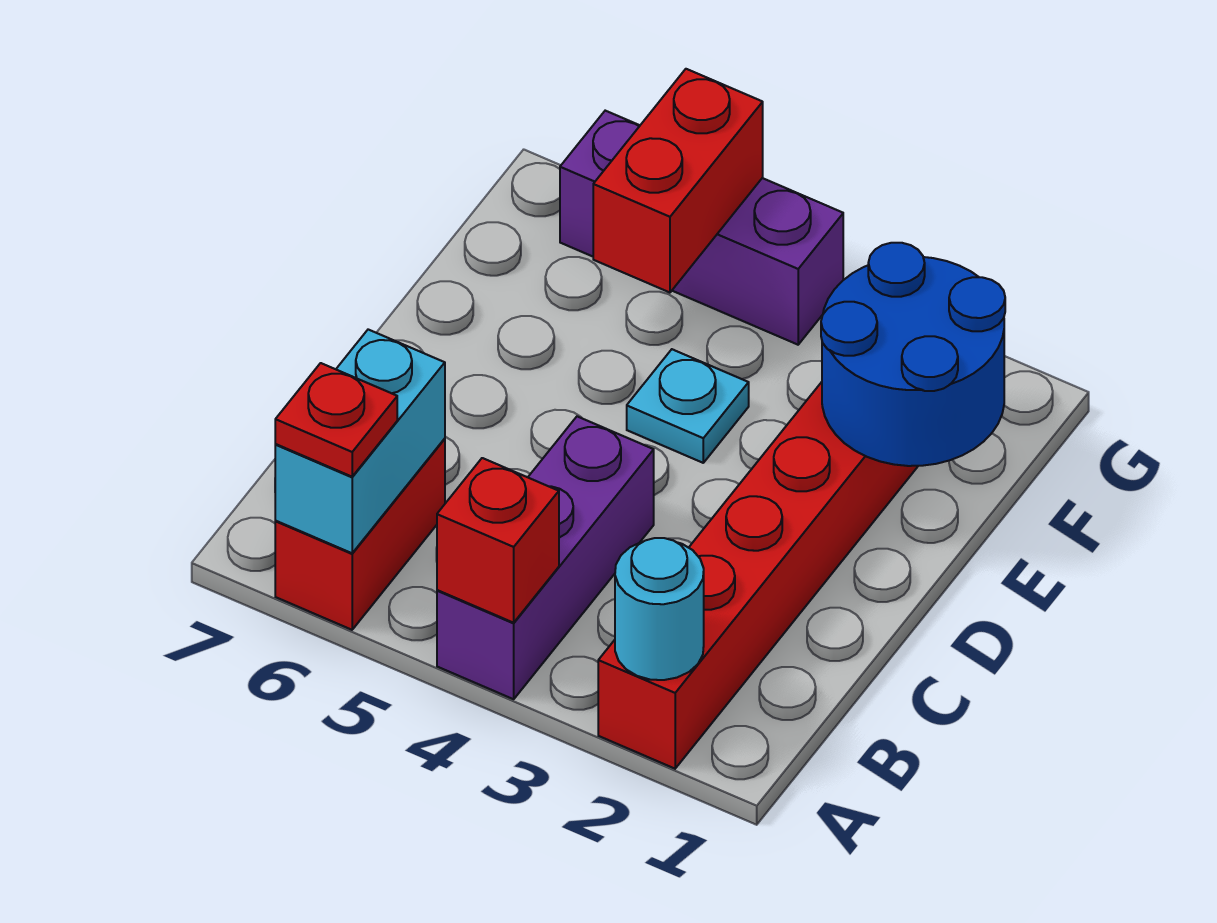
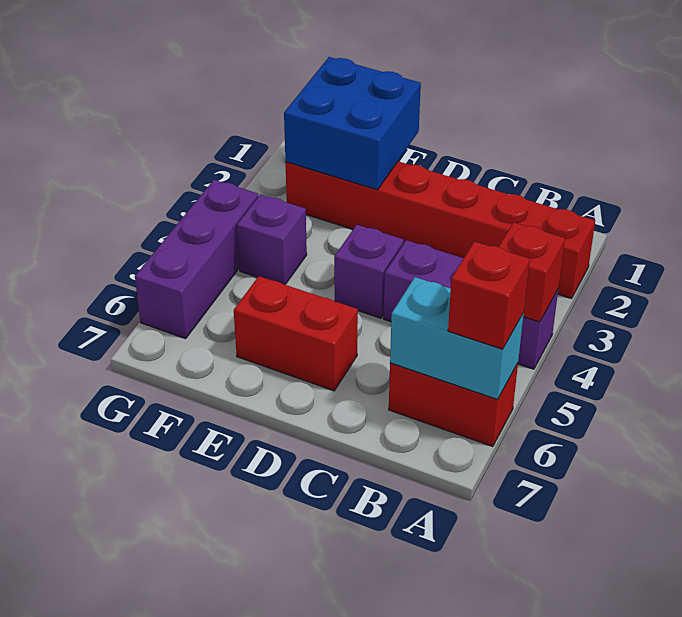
cyan round brick A2 level 2 -> none
red plate A6 level 3 -> red brick A6 level 3
none -> purple brick D4 level 1
blue round brick E1:F2 level 2 -> blue brick E1:F2 level 2
cyan plate E4 level 1 -> none
none -> purple brick F4 level 1
red brick F5:G5 level 2 -> red brick D6:E6 level 1

